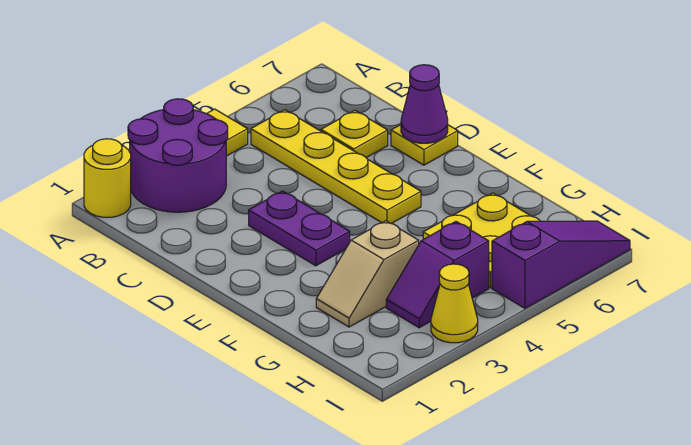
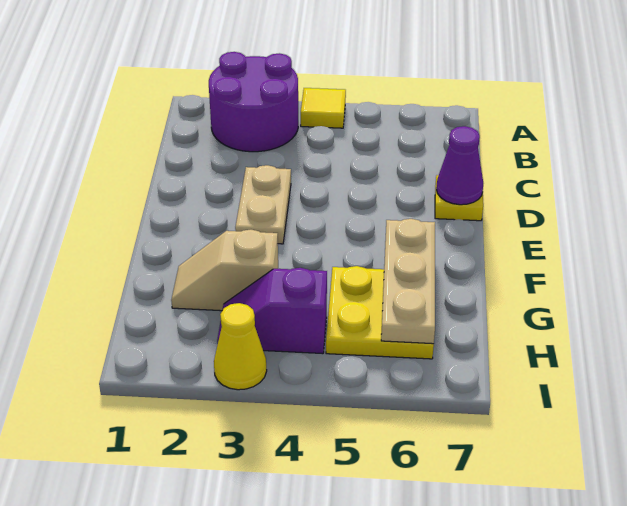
yellow round brick A1 level 1 -> none
yellow plate B5:E5 level 1 -> none
yellow plate C6 level 1 -> none
purple plate D3:E3 level 1 -> tan plate D3:E3 level 1
none -> tan plate F6:H6 level 2
purple slope I5:I7 level 1 top 5 -> none

